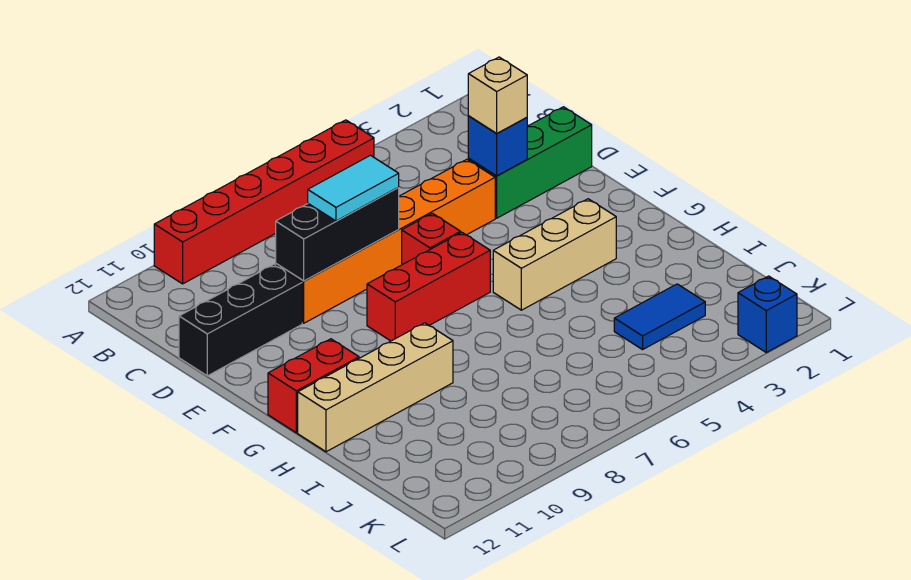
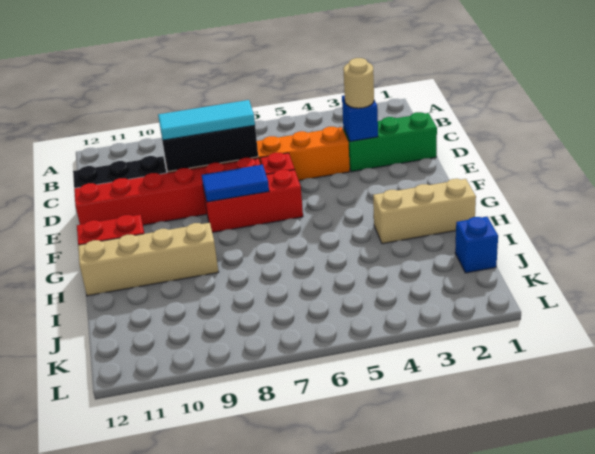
red brick A5:A10 level 1 -> red brick E7:E12 level 1
tan brick D3 level 3 -> tan round brick D3 level 3
cyan tile D7:D8 level 3 -> cyan tile D7:D9 level 3
tan brick G3:G5 level 1 -> tan brick H1:H3 level 1
blue tile J3:J4 level 1 -> blue tile F7:F8 level 2
blue brick L2 level 1 -> blue brick J1 level 1

